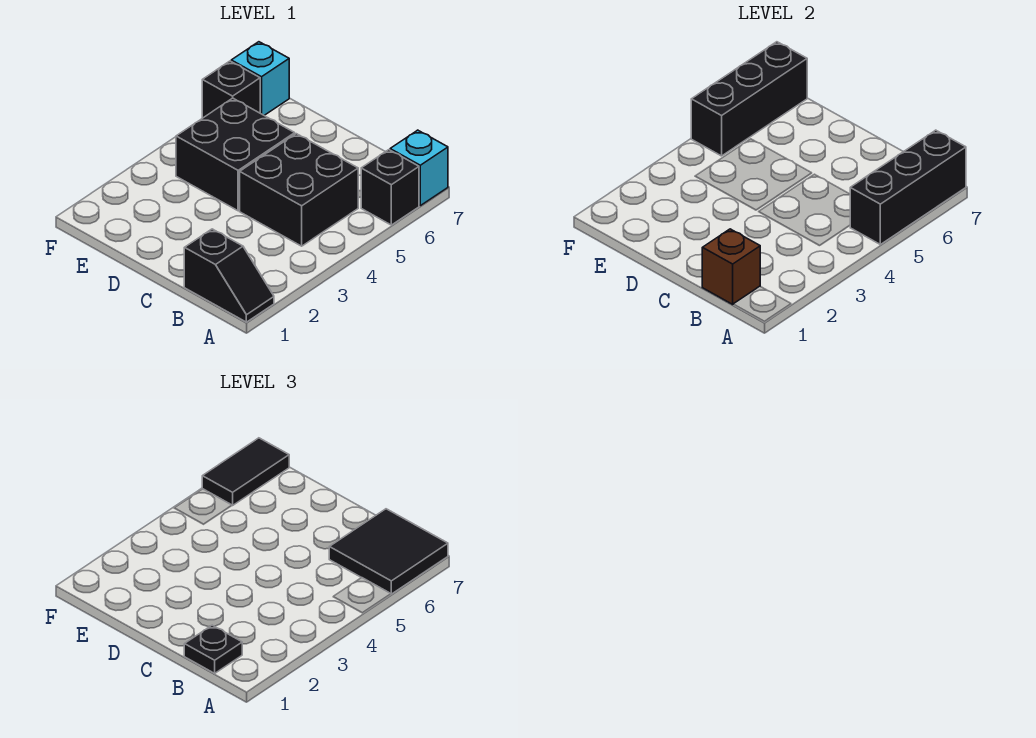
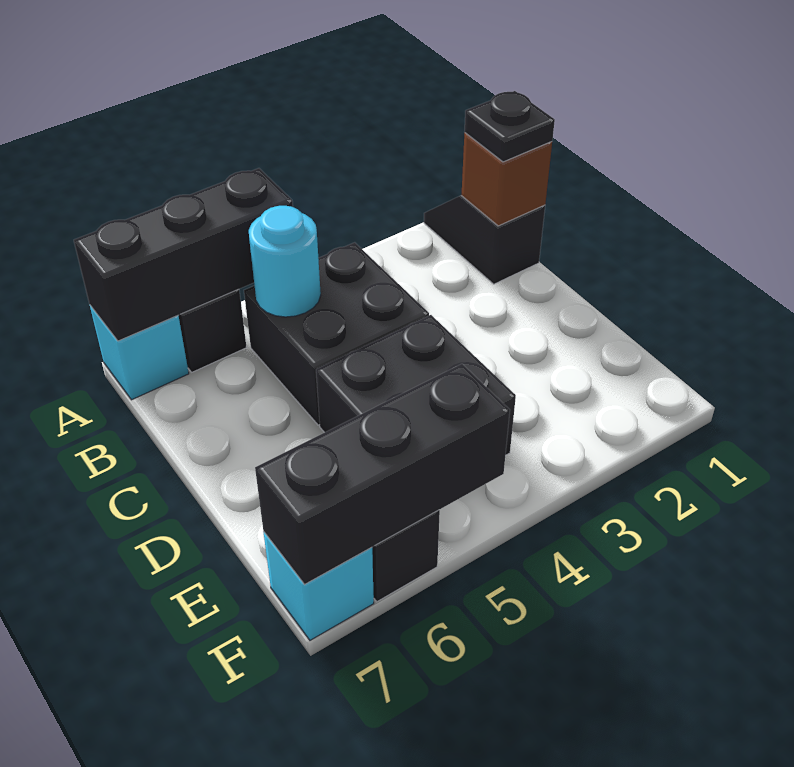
black tile A6:B7 level 3 -> none
none -> cyan round brick B5 level 2
black tile F6:F7 level 3 -> none

